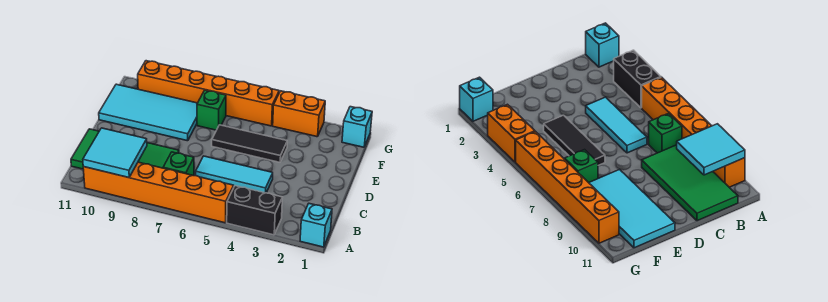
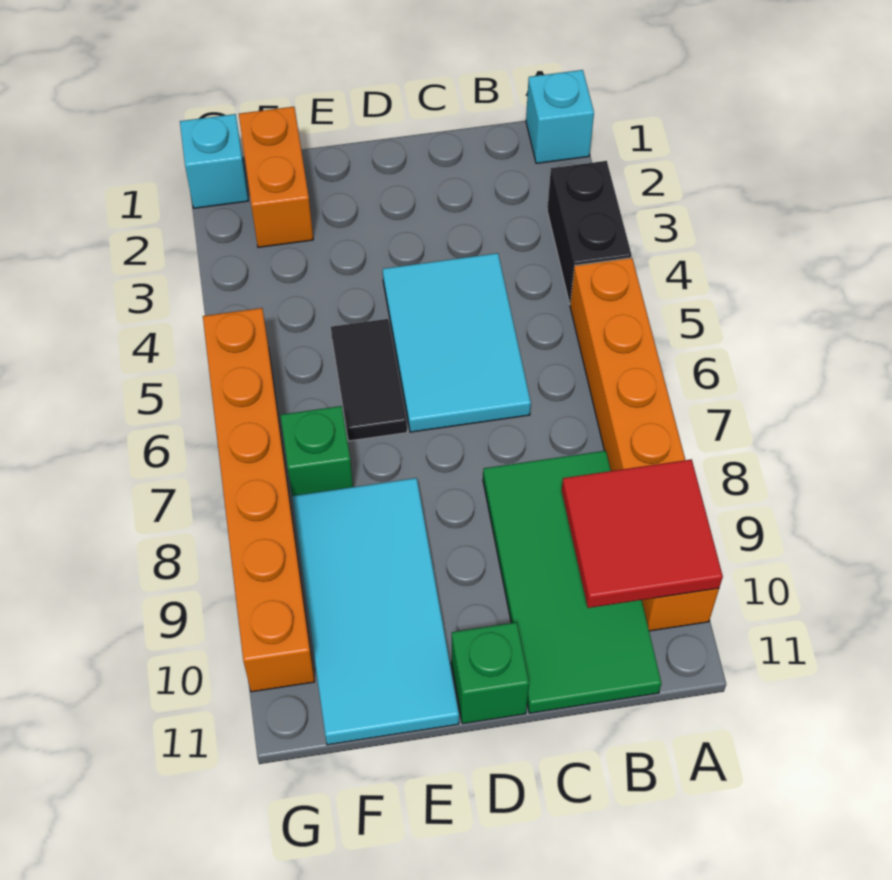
cyan tile A9:B10 level 2 -> red tile A9:B10 level 2
green brick B7 level 1 -> green brick D11 level 1
cyan tile C4:C6 level 1 -> cyan tile C4:D6 level 1
black tile E4:E6 level 1 -> black tile E5:E6 level 1
orange brick G3:G4 level 1 -> orange brick F1:F2 level 1

